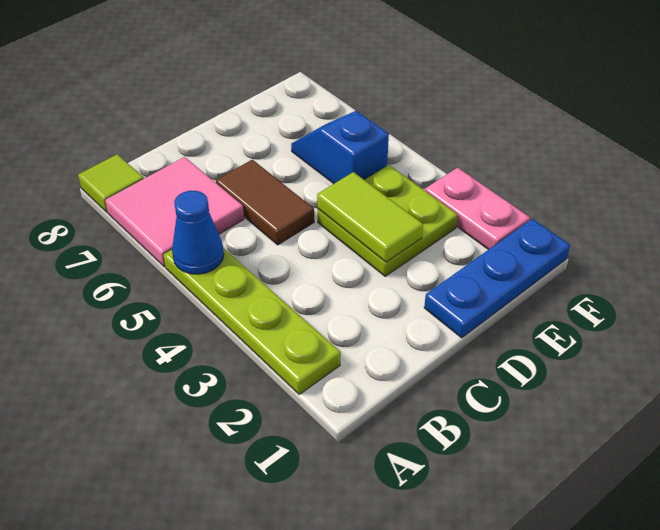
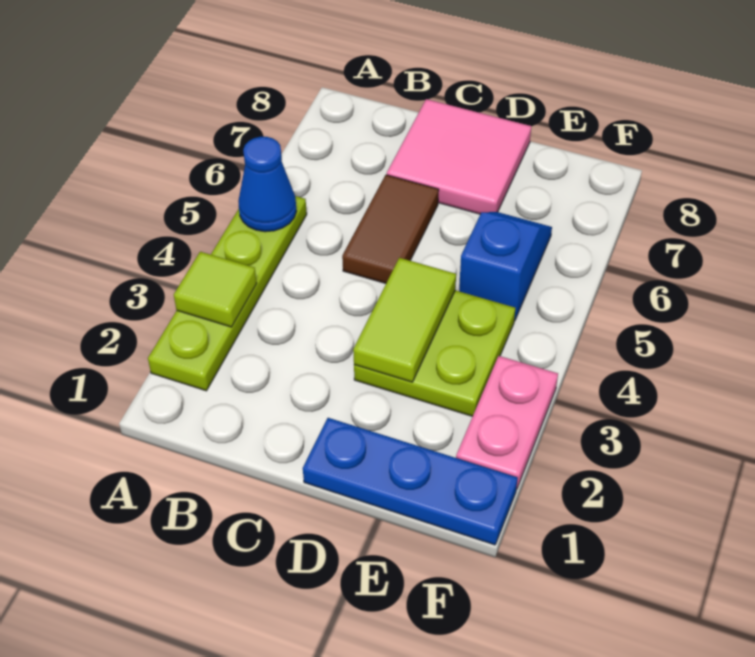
pink tile A6:B7 level 1 -> pink tile C7:D8 level 1
lime tile A8 level 1 -> lime tile A3 level 2

